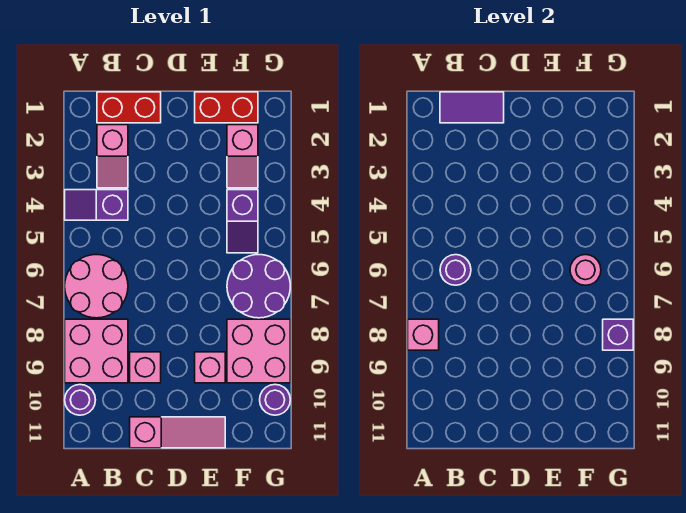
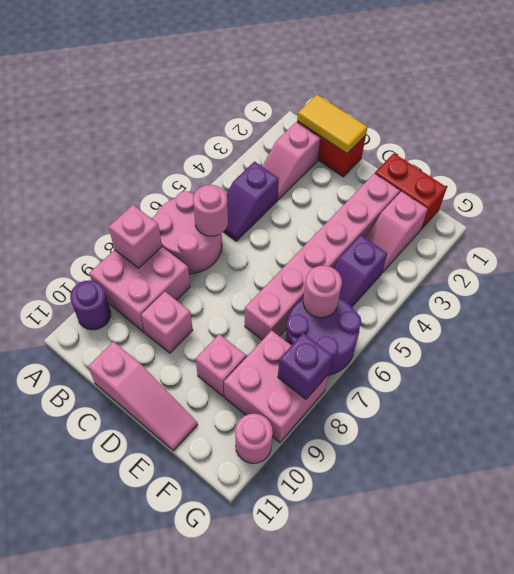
purple slope A4:B4 level 1 top B -> purple slope B4:B5 level 1 top 4
purple tile B1:C1 level 2 -> yellow tile B1:C1 level 2
purple round brick B6 level 2 -> pink round brick B6 level 2
none -> pink brick E2:E7 level 1
purple round brick G10 level 1 -> pink round brick G10 level 1

